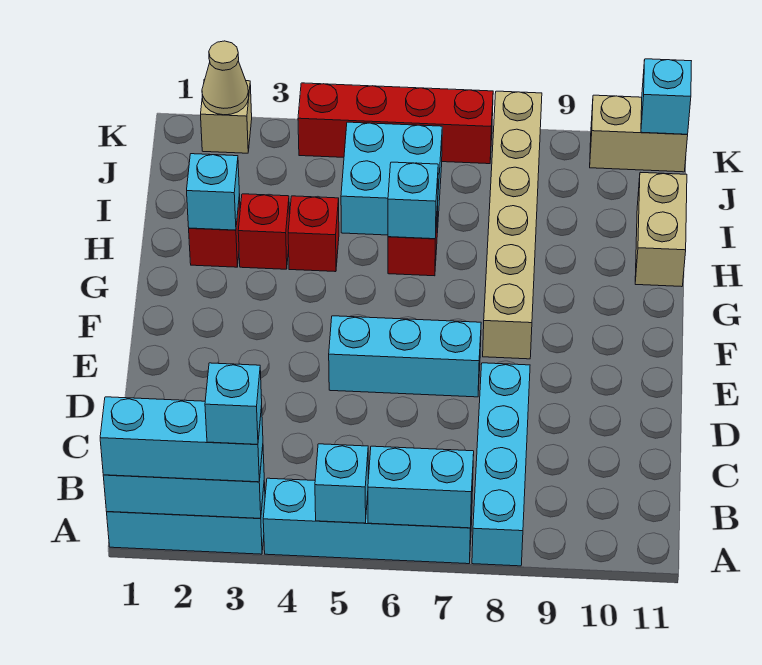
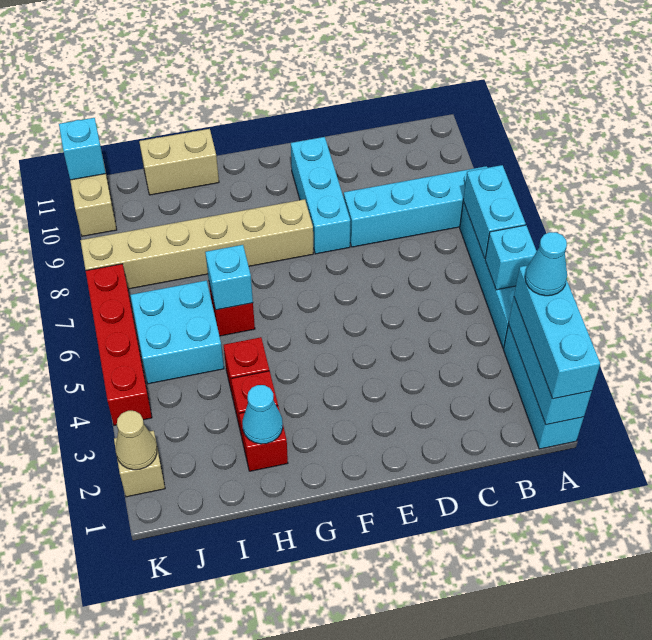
cyan brick A3 level 4 -> cyan cone A3 level 4
cyan brick E5:E7 level 1 -> cyan brick E8:E10 level 1
cyan brick H2 level 2 -> cyan cone H2 level 2

